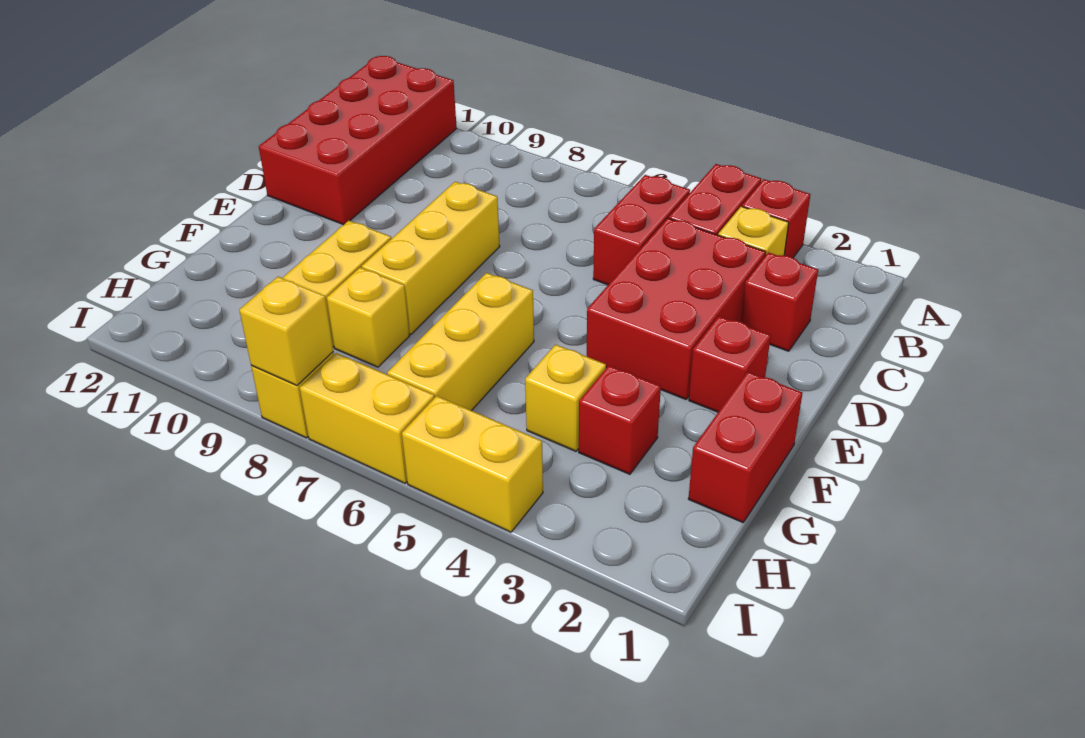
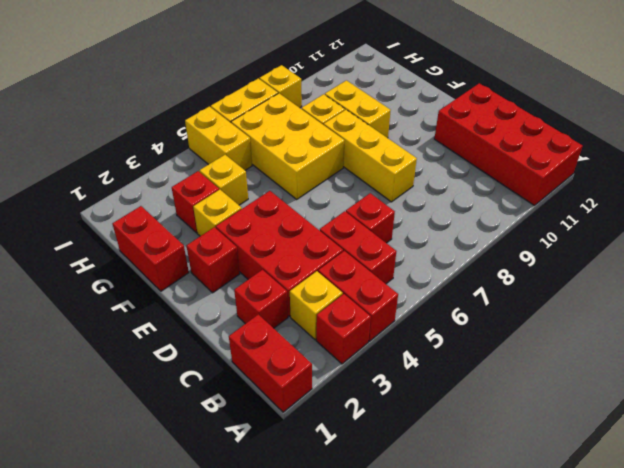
none -> red brick A1:B1 level 1
none -> red brick C6 level 1
yellow brick F6:H6 level 1 -> yellow brick F6:H7 level 1
yellow brick I4:I5 level 1 -> yellow brick H5:I5 level 1
yellow brick I8 level 2 -> yellow brick F3 level 1

